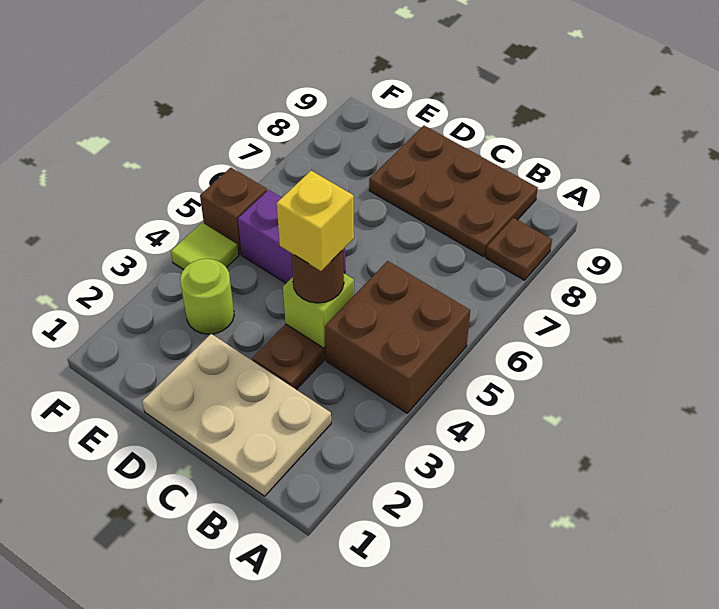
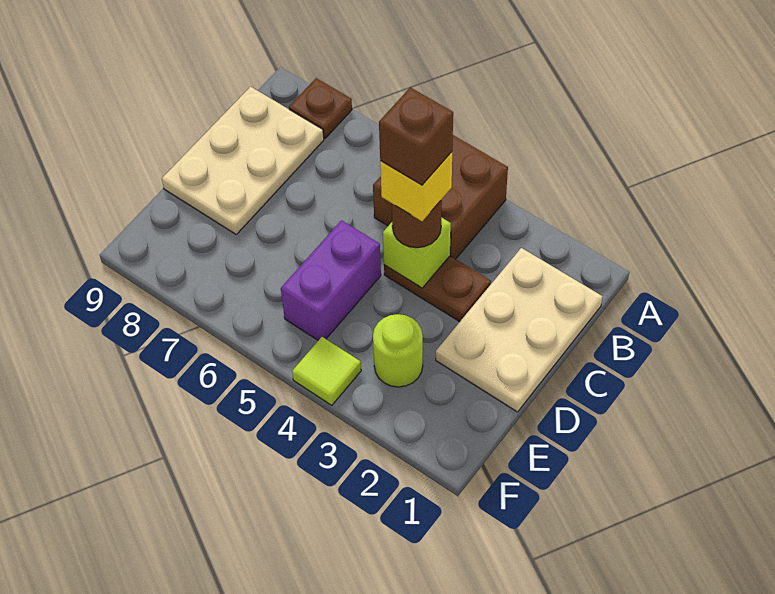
brown plate B8:D9 level 1 -> tan plate B8:D9 level 1
brown brick F5 level 1 -> brown brick C4 level 5

